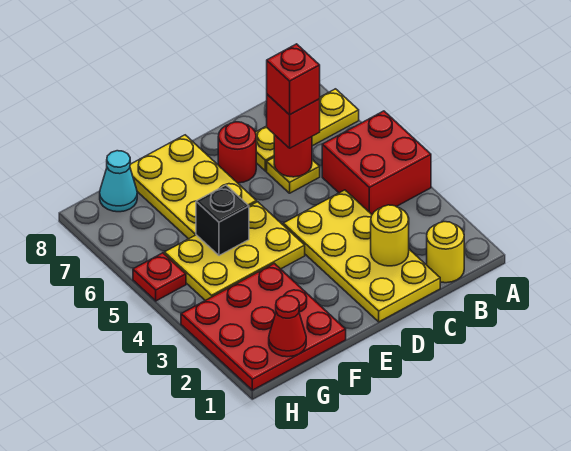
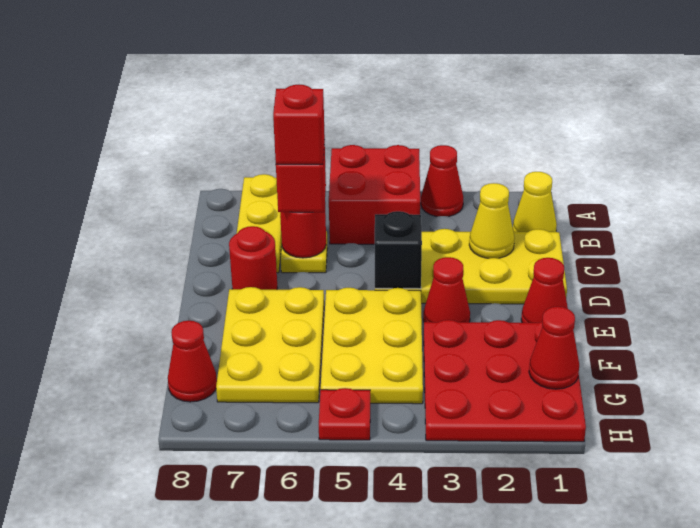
none -> red cone A3 level 1
yellow round brick B1 level 1 -> yellow cone B1 level 1
yellow round brick C2 level 2 -> yellow cone C2 level 2
none -> red cone E1 level 1
none -> red cone E3 level 1
yellow plate E6:F8 level 1 -> yellow plate E6:G7 level 1
black brick F5 level 2 -> black brick D4 level 2
cyan cone G8 level 1 -> red cone G8 level 1

